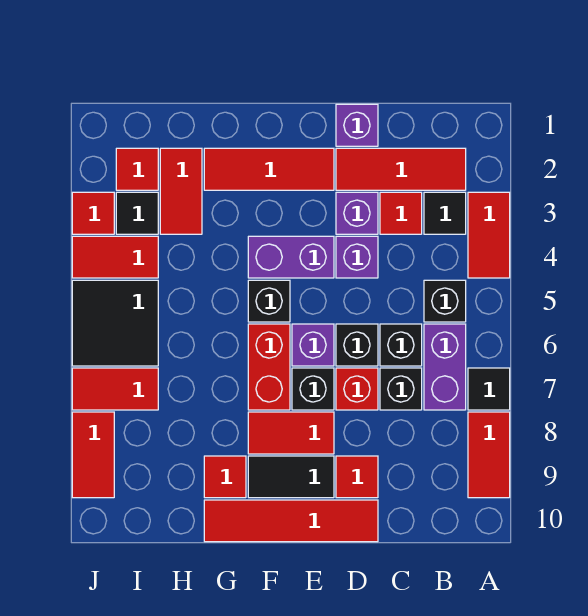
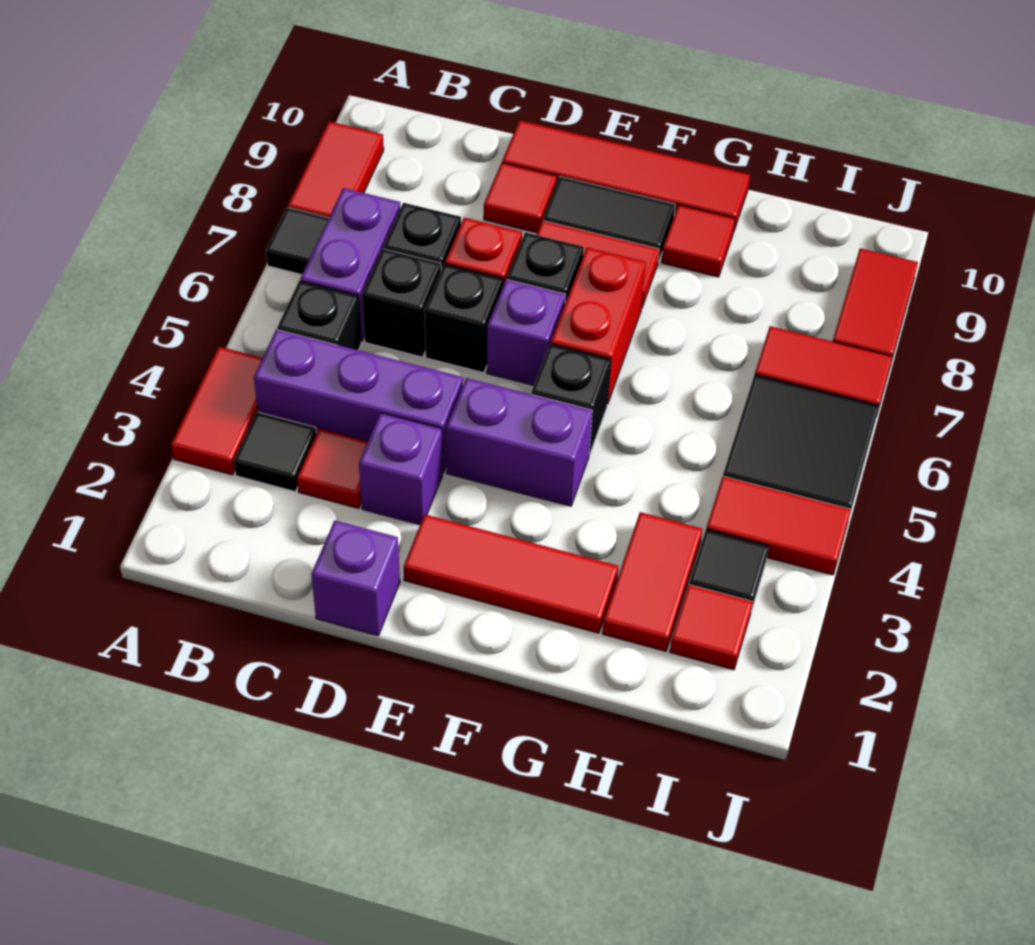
red tile B2:D2 level 1 -> none
purple brick D4 level 1 -> purple brick B4:D4 level 1
red tile J3 level 1 -> none

